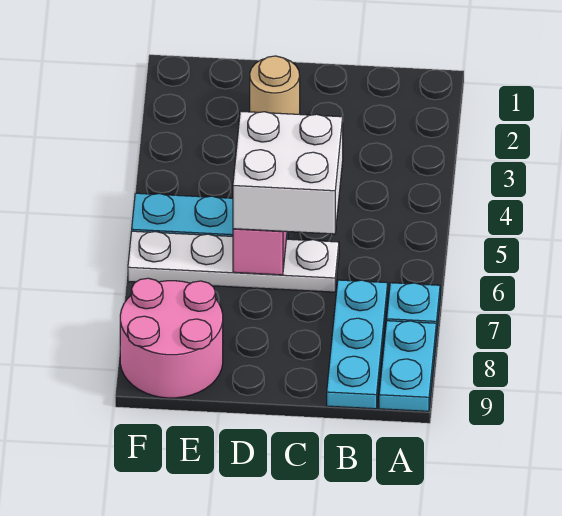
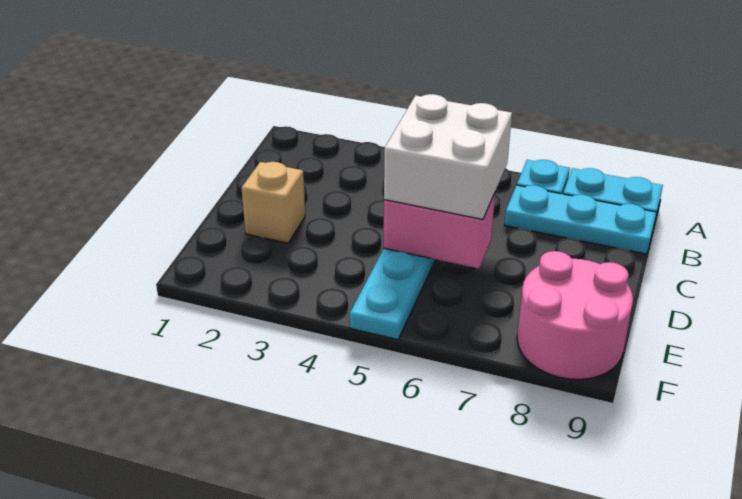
white plate C6:F6 level 1 -> none
tan round brick D2 level 1 -> tan brick D2 level 1

